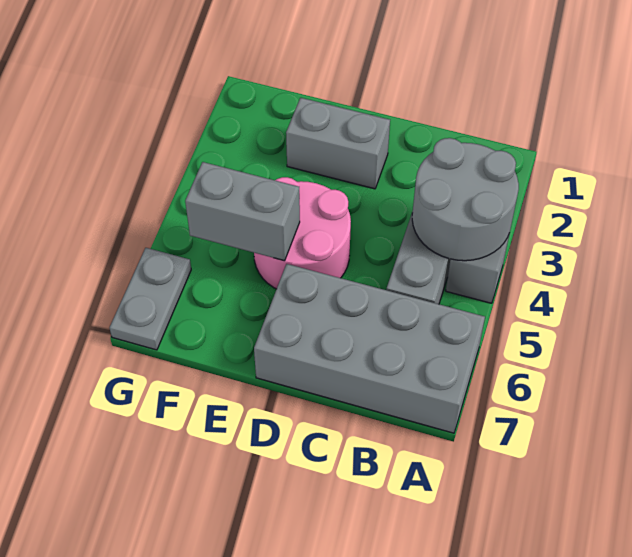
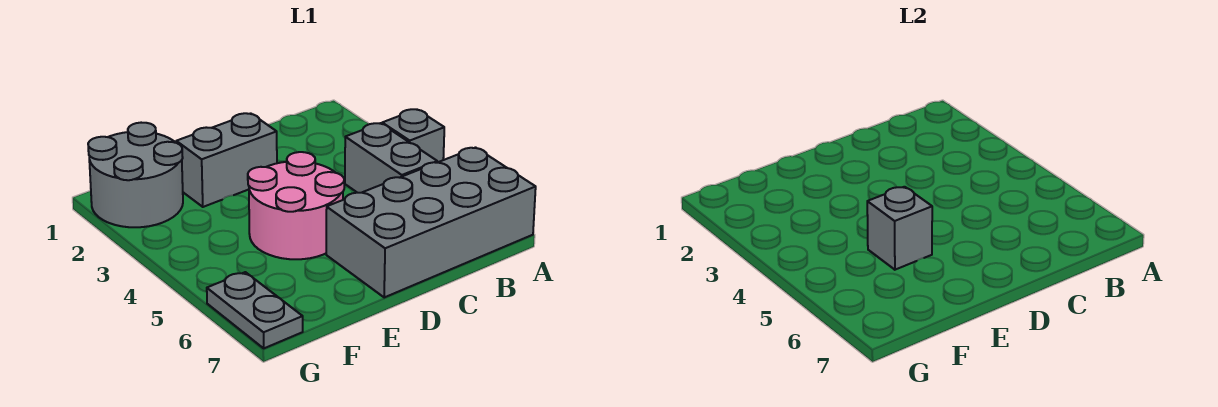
grey round brick A3:B4 level 2 -> grey round brick F1:G2 level 1
grey brick E5:F5 level 2 -> grey brick E5 level 2

